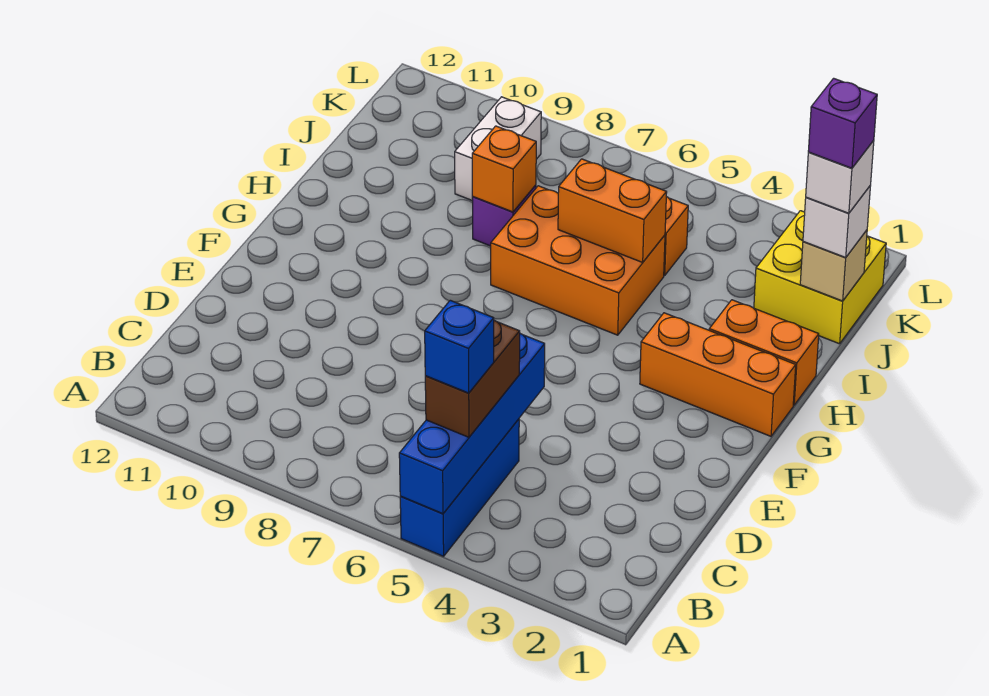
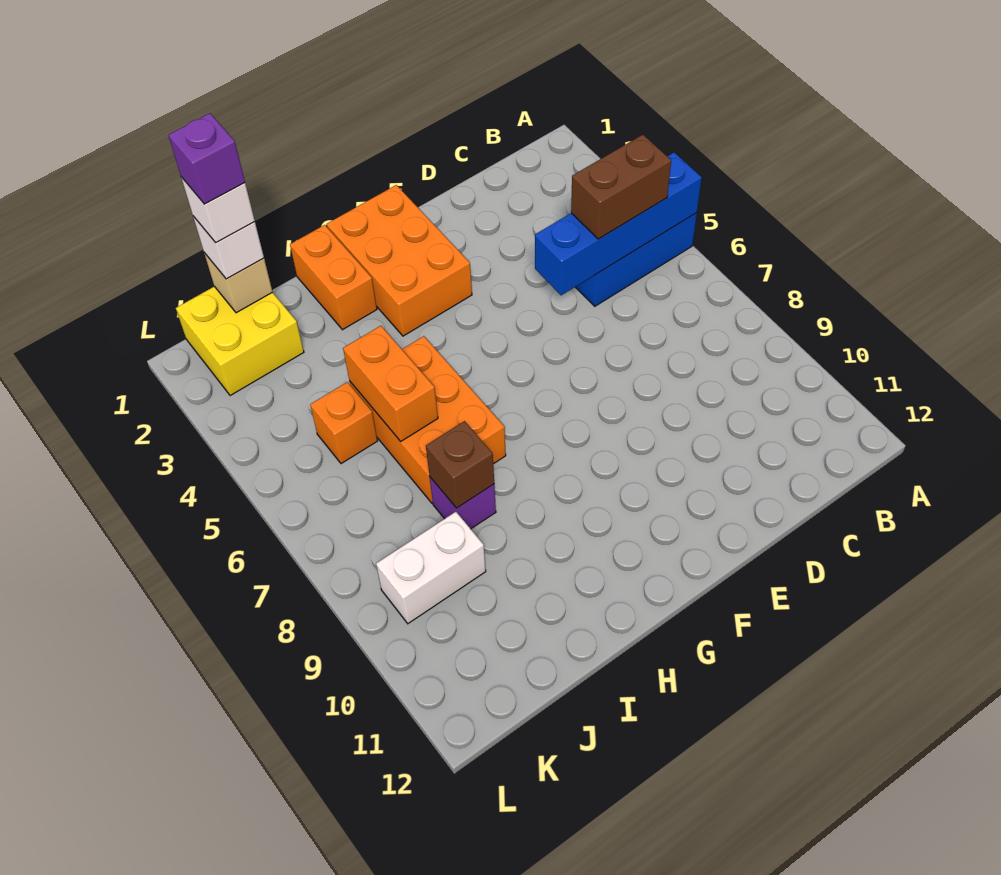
blue brick B5 level 4 -> none
orange brick G1:G3 level 1 -> orange brick F1:G3 level 1
orange brick I8 level 2 -> brown brick I8 level 2

